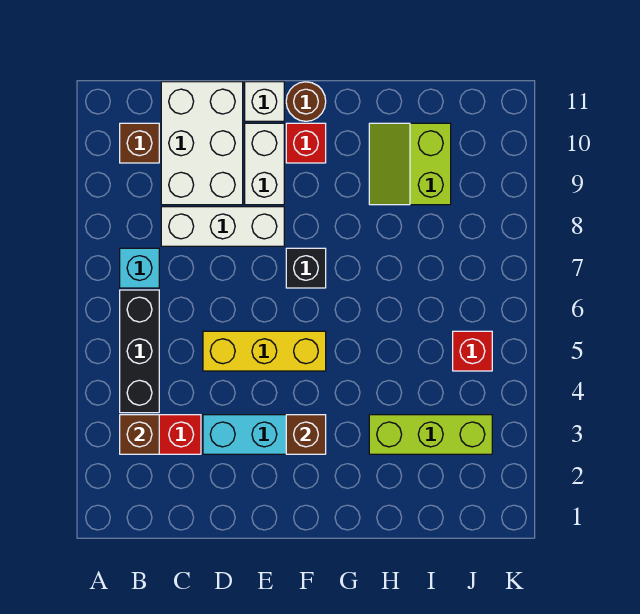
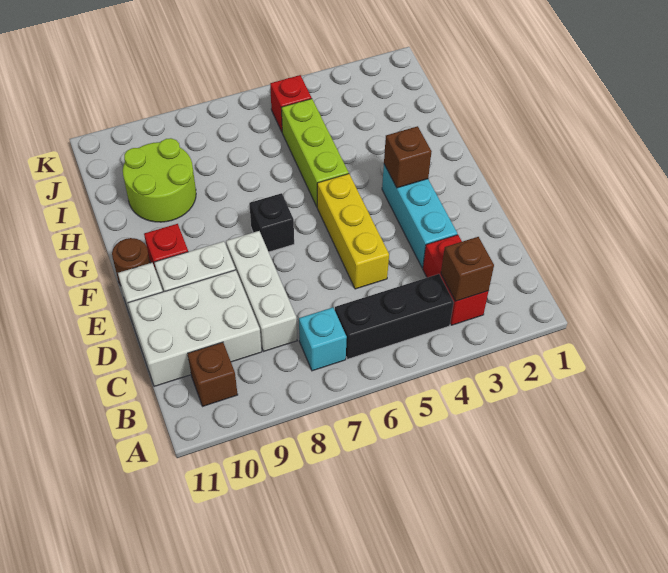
lime brick H3:J3 level 1 -> lime brick G5:I5 level 1
lime slope H9:I10 level 1 top I -> lime round brick H9:I10 level 1

